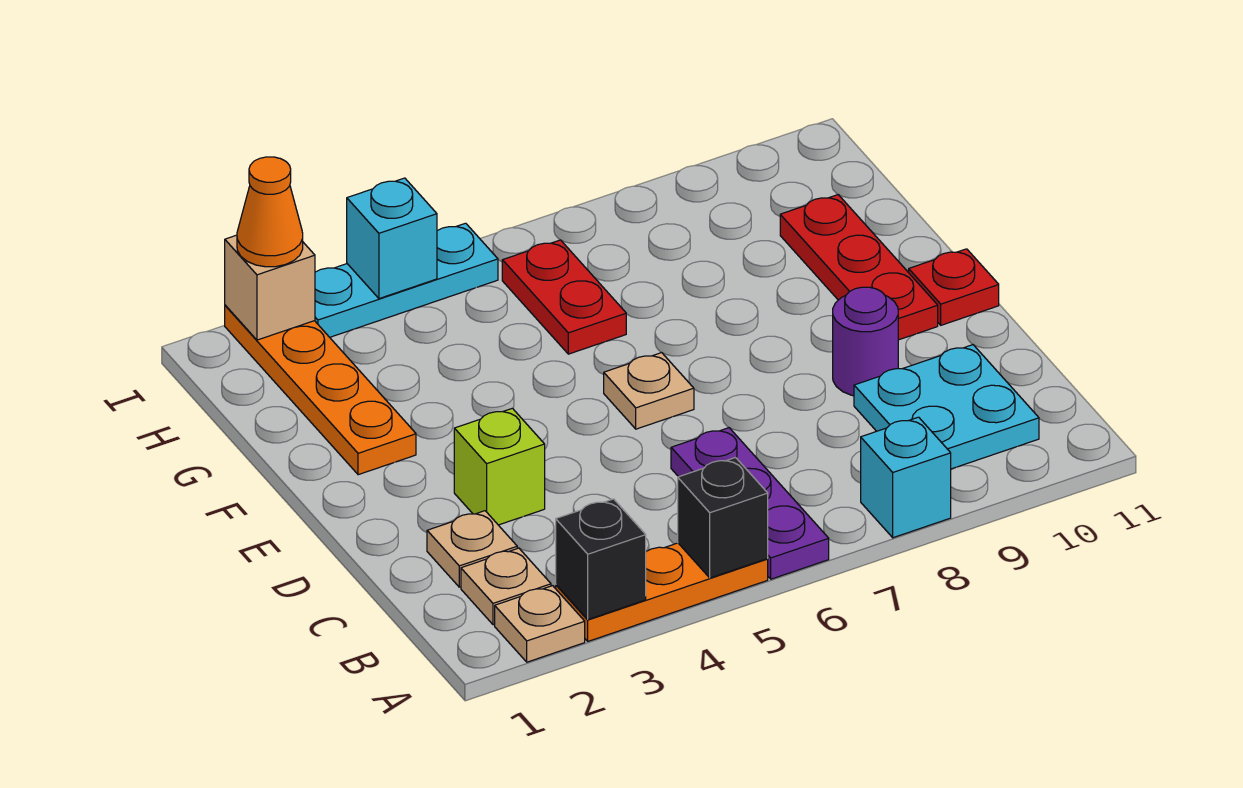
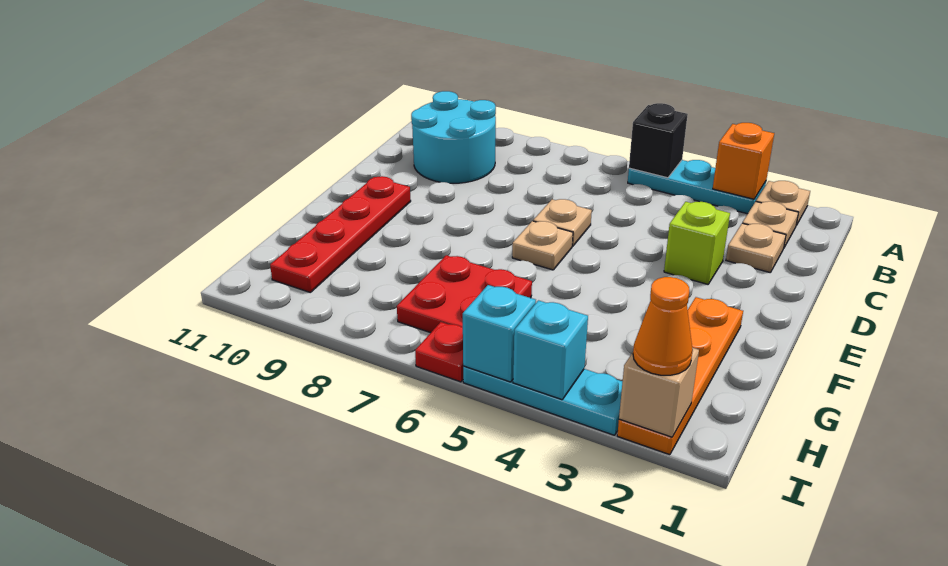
orange plate A3:A5 level 1 -> cyan plate A3:A5 level 1
black brick A3 level 2 -> orange brick A3 level 2
purple plate A6:C6 level 1 -> none
cyan brick A8 level 1 -> cyan brick I5 level 2
cyan plate B9:C10 level 1 -> cyan round brick B9:C10 level 1
none -> tan plate D6 level 1
purple round brick D9 level 1 -> none
red plate E10:G10 level 1 -> red plate E10:H10 level 1
red plate E11 level 1 -> red plate I6 level 1
red plate G6:H6 level 1 -> red plate G6:H7 level 1

